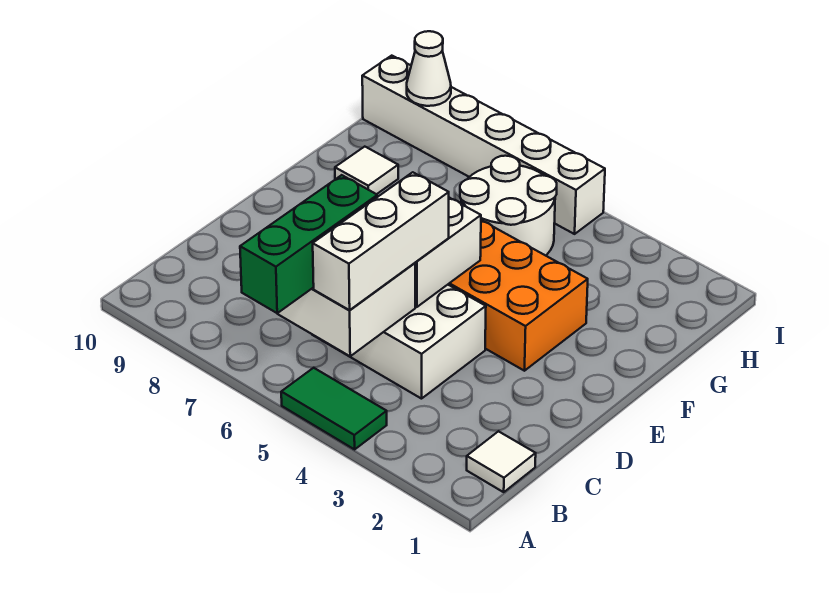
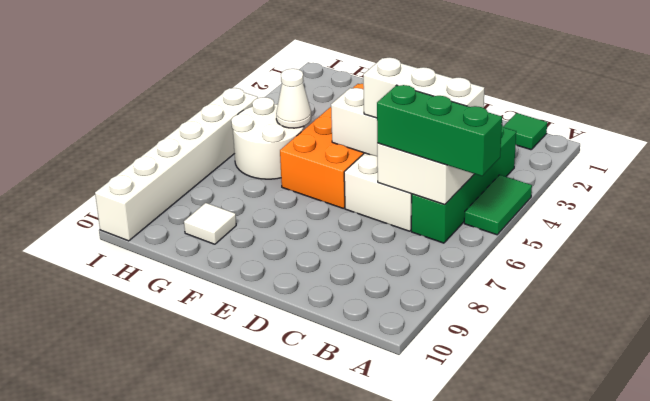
white tile B1 level 1 -> green tile B1 level 1
none -> green brick B3:B6 level 1
white cone I9 level 2 -> white cone G5 level 2

